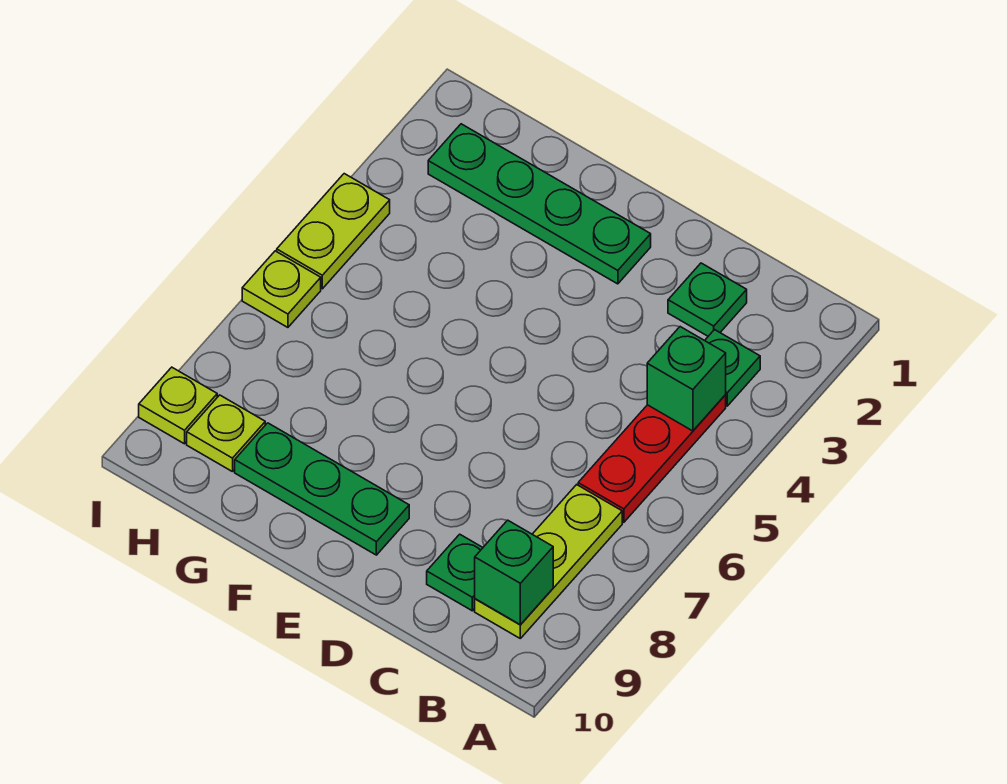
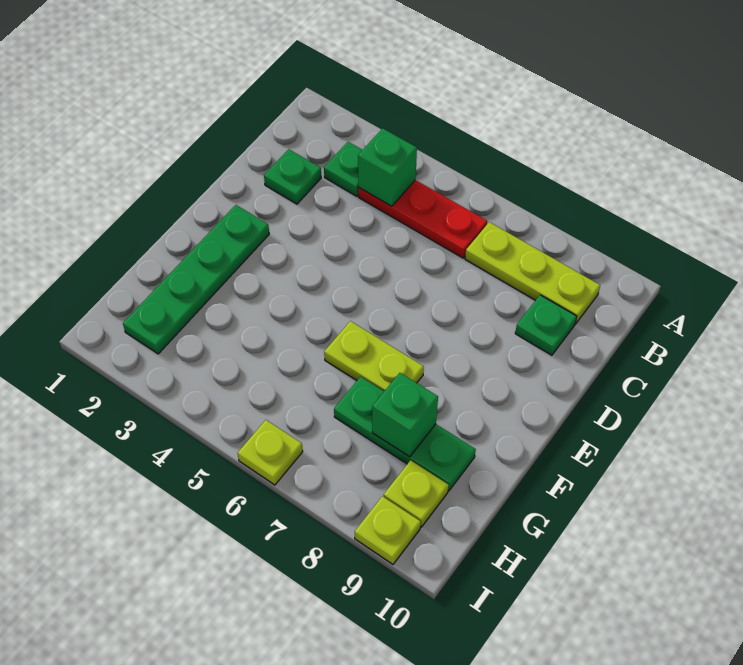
green brick B9 level 2 -> green brick G8 level 2
green plate E9:G9 level 1 -> green plate G7:G9 level 1
lime plate I4:I5 level 1 -> lime plate F6:F7 level 1

